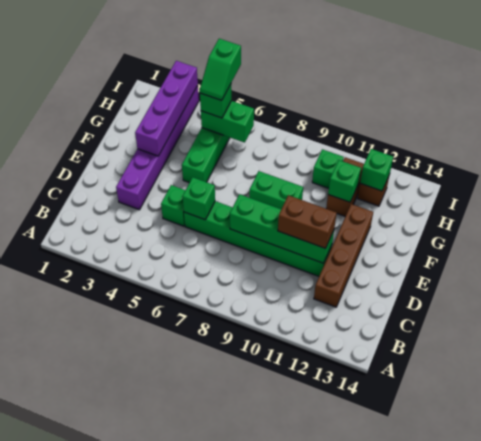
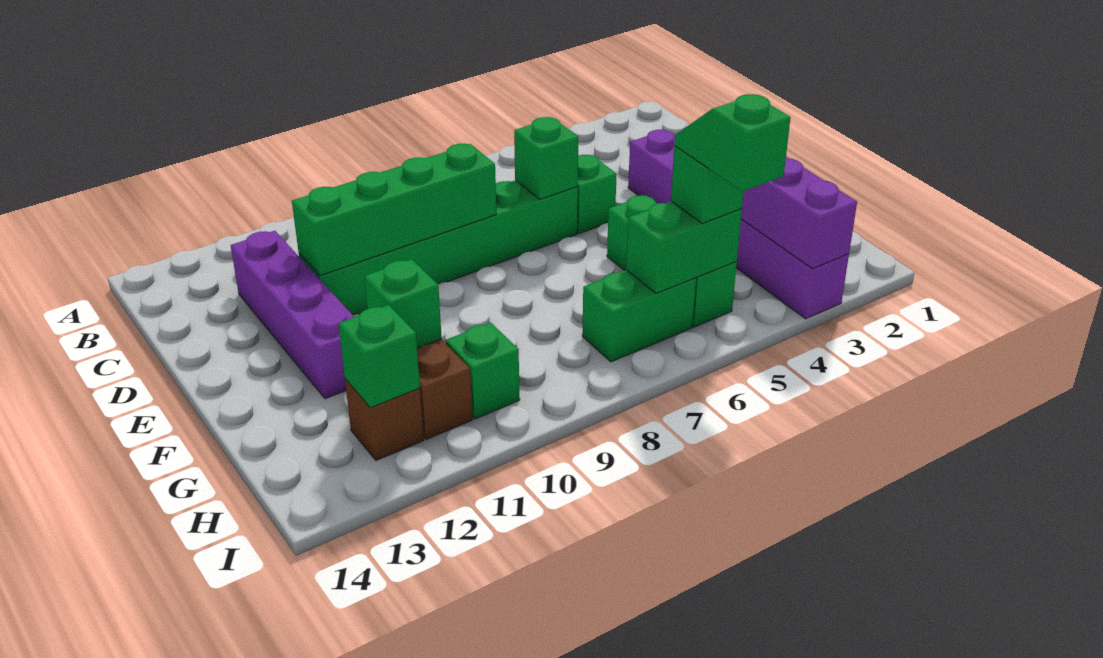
brown brick C12:F12 level 1 -> purple brick C12:F12 level 1
brown brick D10:D11 level 3 -> none
green brick F8:F9 level 1 -> green brick H6:H7 level 1

